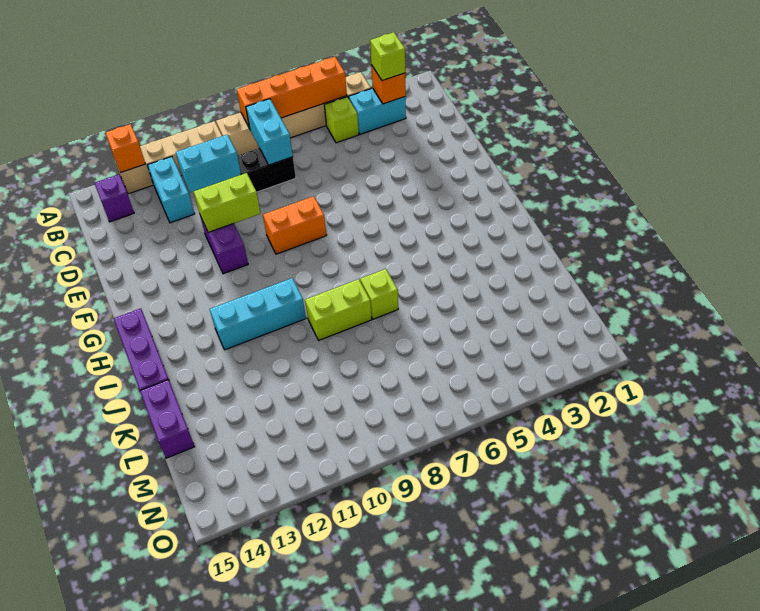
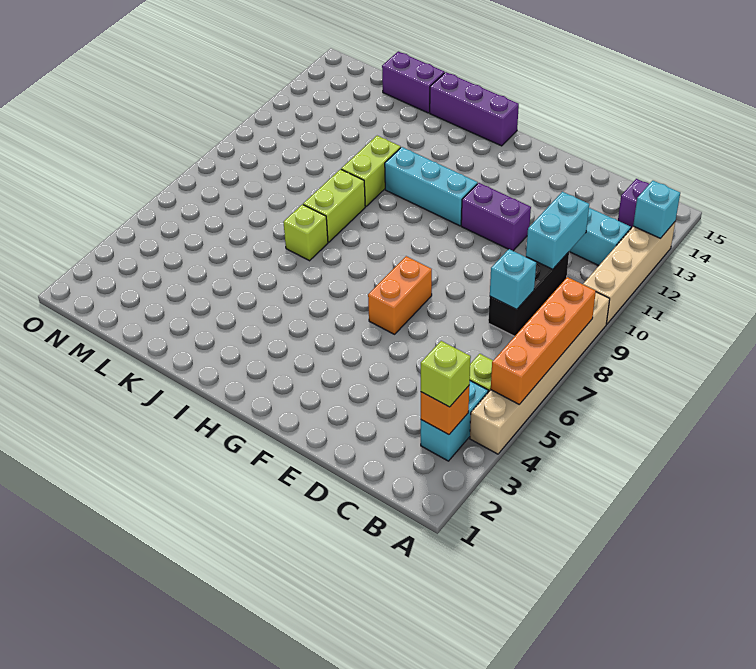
orange brick A13 level 2 -> cyan brick A13 level 2
cyan brick B8:C8 level 2 -> cyan brick C8 level 2
lime brick E10:E11 level 2 -> lime brick J10:J11 level 1
orange brick F8:F9 level 1 -> orange brick F6:F7 level 1
cyan brick I10:I12 level 1 -> cyan brick G11:I11 level 1

